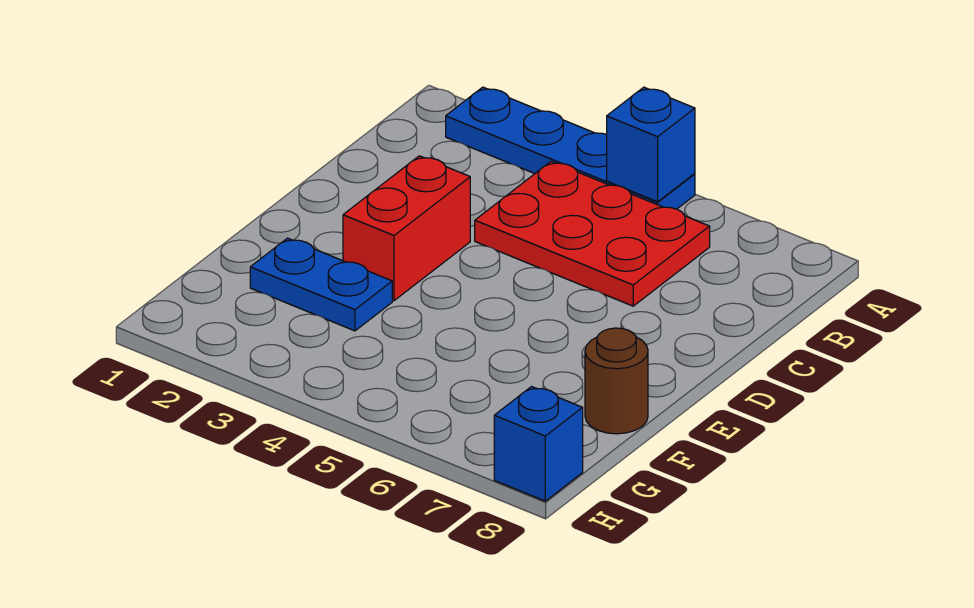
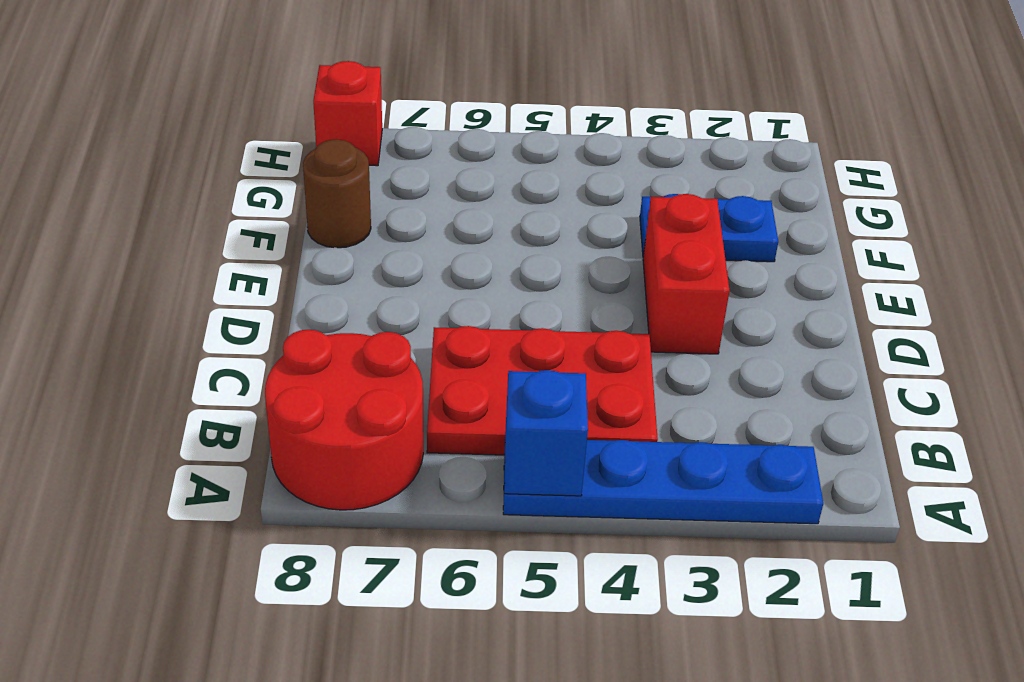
none -> red round brick A7:B8 level 1
blue brick H8 level 1 -> red brick H8 level 1

